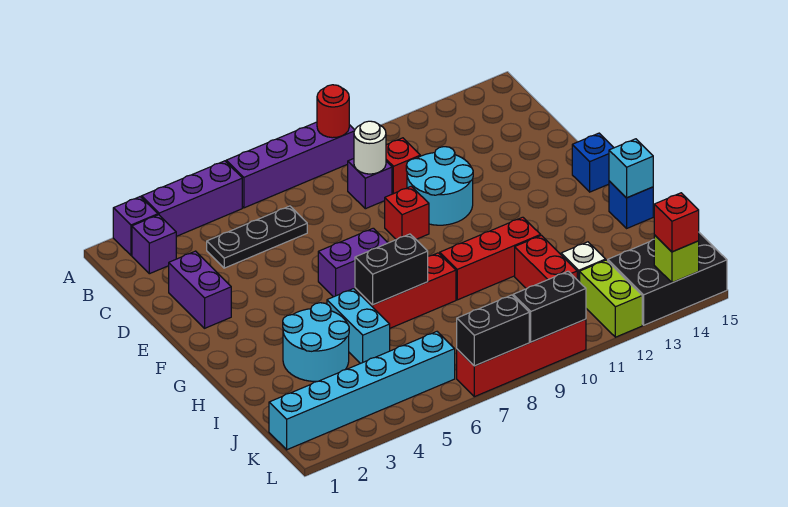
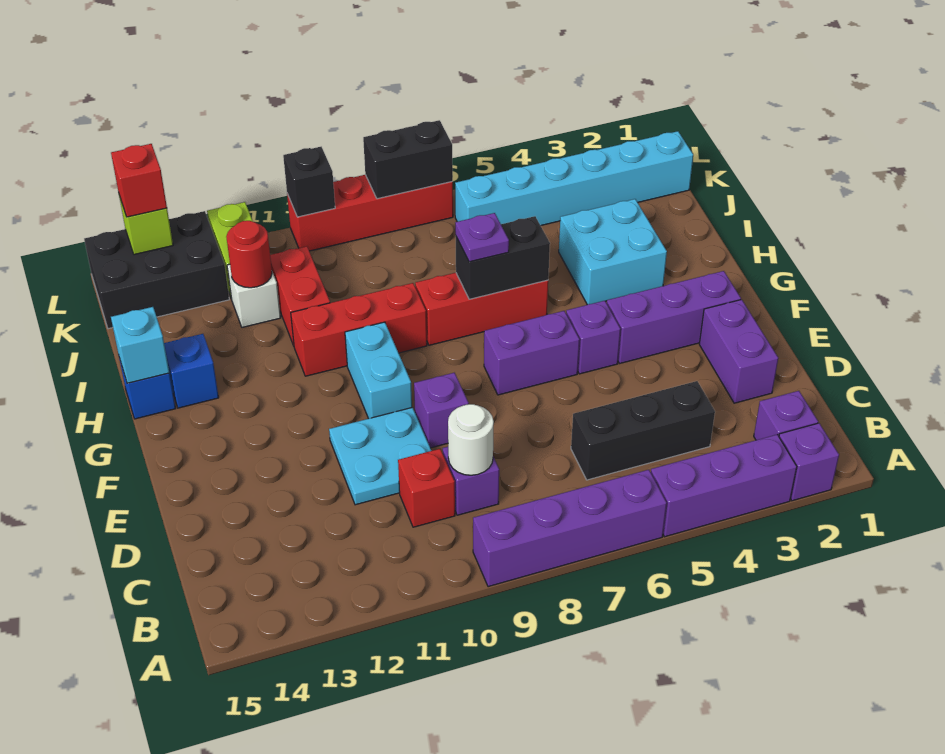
red round brick A9 level 2 -> red round brick J12 level 2
black plate C4:C6 level 1 -> black brick C4:C6 level 1
cyan round brick D10:E11 level 1 -> cyan plate D10:E11 level 1
red brick E9 level 1 -> purple brick E9 level 1
none -> purple brick F2:F4 level 1
none -> purple brick F5 level 1
blue brick F15 level 1 -> blue brick H14 level 1
cyan round brick H3:I4 level 1 -> cyan brick H3:I4 level 1
cyan brick H5:I5 level 1 -> cyan brick F10:G10 level 1
none -> purple plate H7 level 3
black brick L9:L10 level 2 -> black brick L10 level 2

